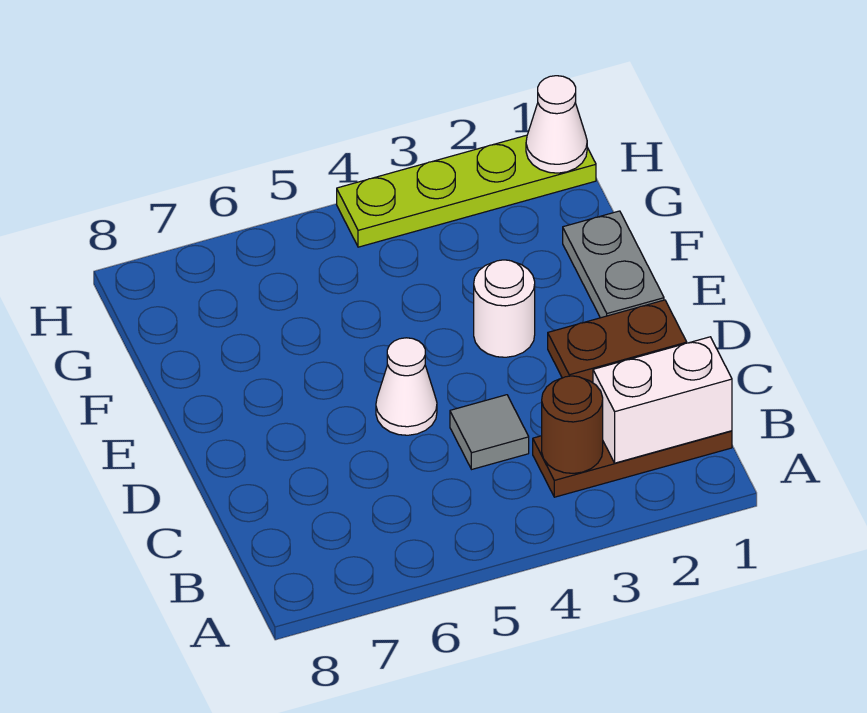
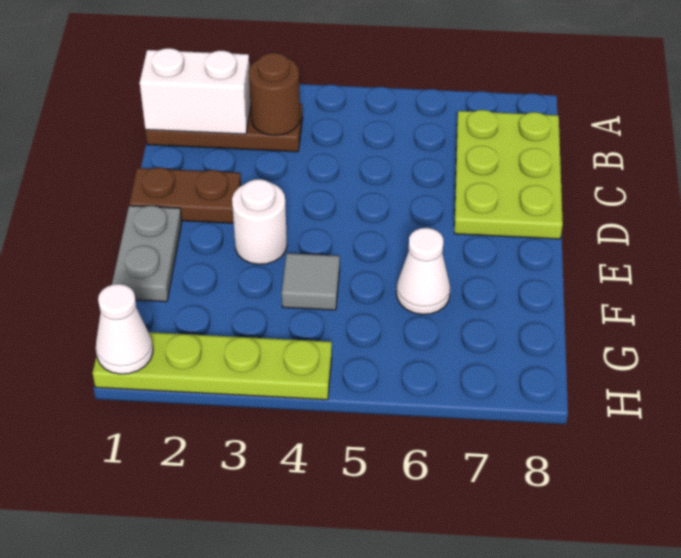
none -> lime plate B7:D8 level 1
grey tile C4 level 1 -> grey tile F4 level 1
white cone D5 level 1 -> white cone F6 level 1

